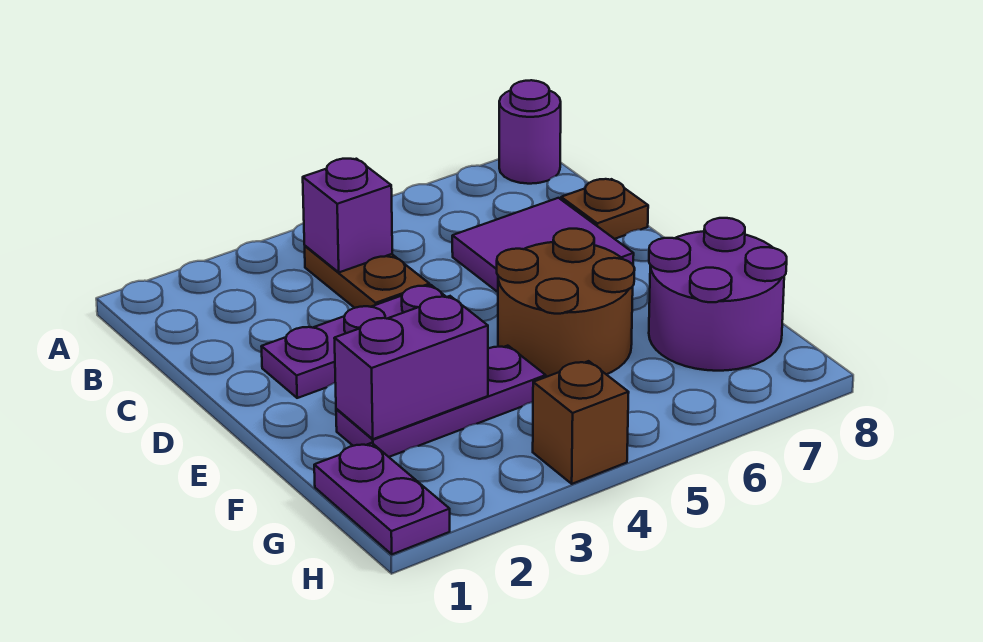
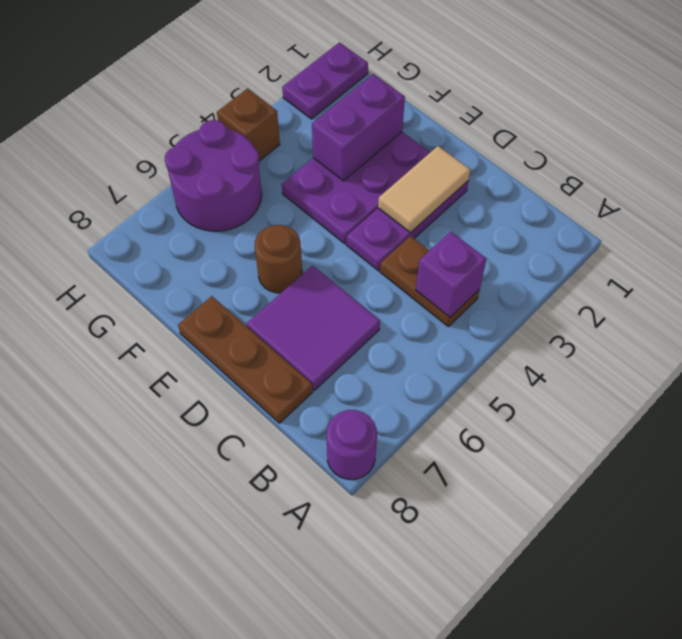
brown plate C8 level 1 -> brown plate C8:E8 level 1
none -> tan tile D2:D3 level 2
brown round brick E5:F6 level 1 -> brown round brick E6 level 1
purple plate F2:F4 level 1 -> purple plate E2:F4 level 1
purple round brick F7:G8 level 1 -> purple round brick G5:H6 level 1
purple plate G1:H1 level 1 -> purple plate H1:H2 level 1

